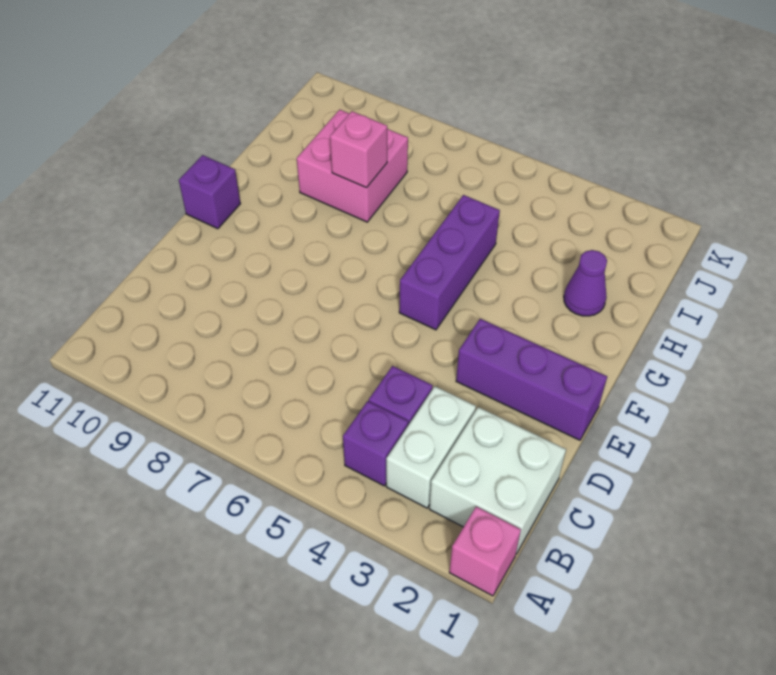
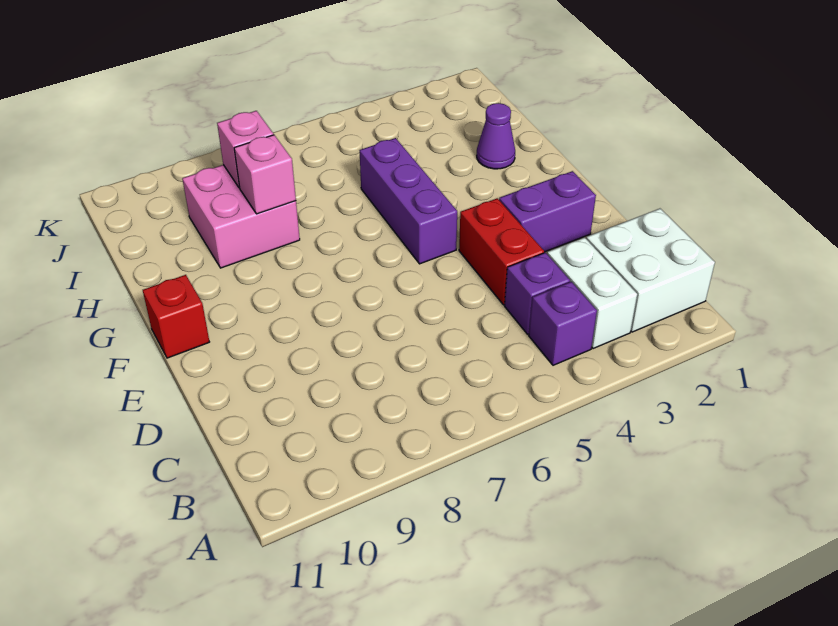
pink brick A1 level 1 -> pink brick I8 level 2
none -> red brick D4:E4 level 1
purple brick E1:E3 level 1 -> purple brick E2:E3 level 1
purple brick F11 level 1 -> red brick F11 level 1

